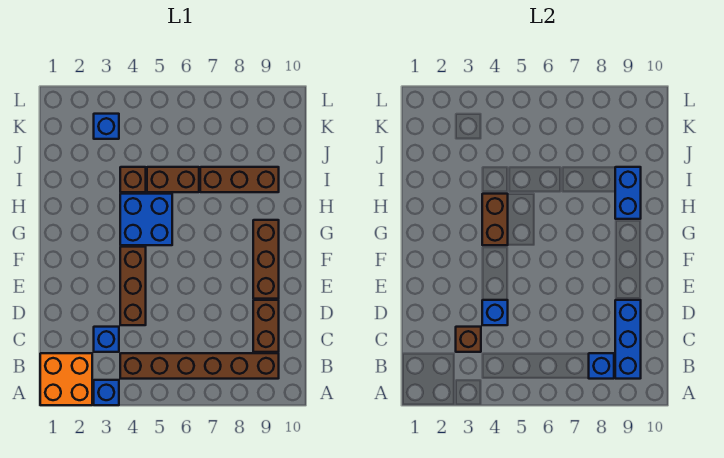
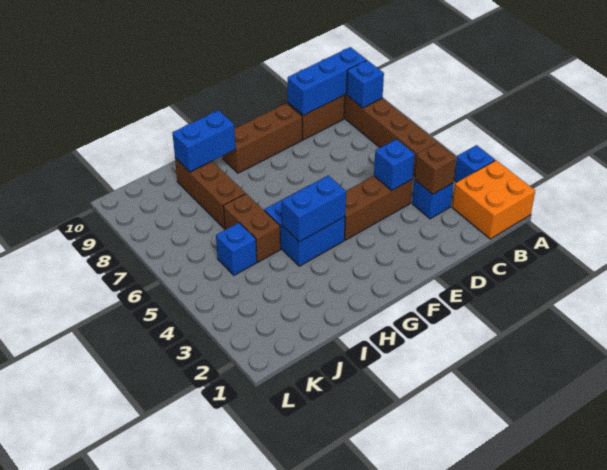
brown brick G4:H4 level 2 -> blue brick G4:H4 level 2
brown brick I4 level 1 -> none
blue brick K3 level 1 -> blue brick J5 level 1

